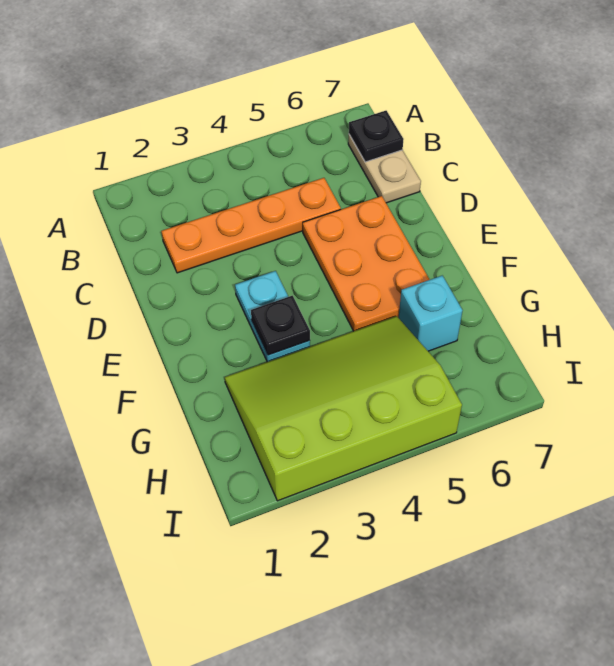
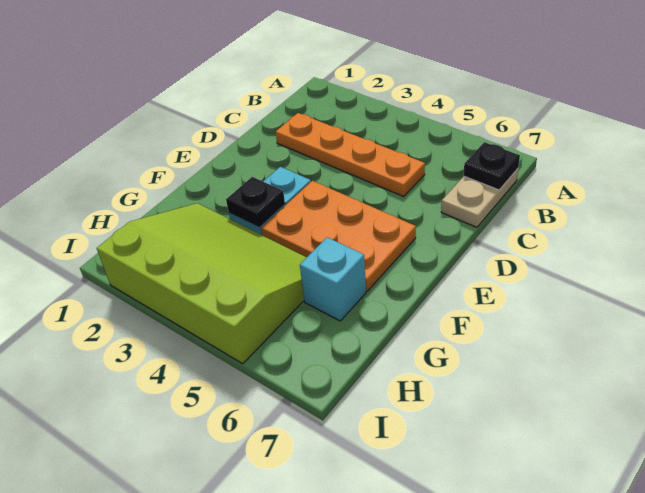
orange plate D5:F6 level 1 -> orange plate E4:F6 level 1

